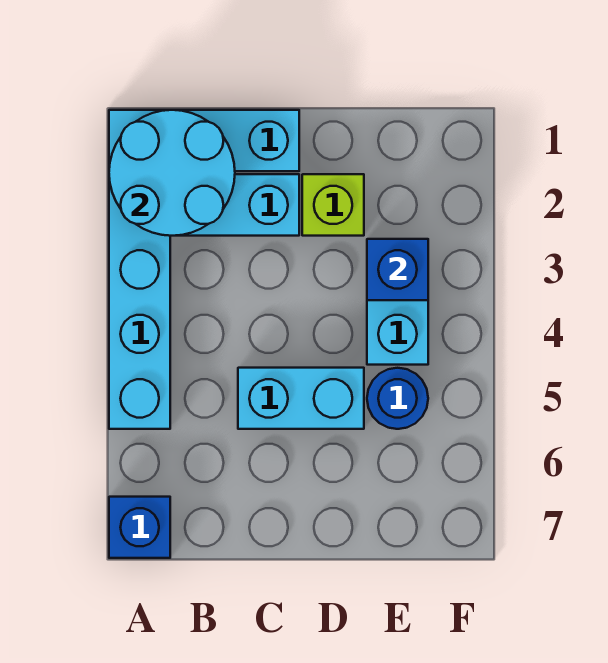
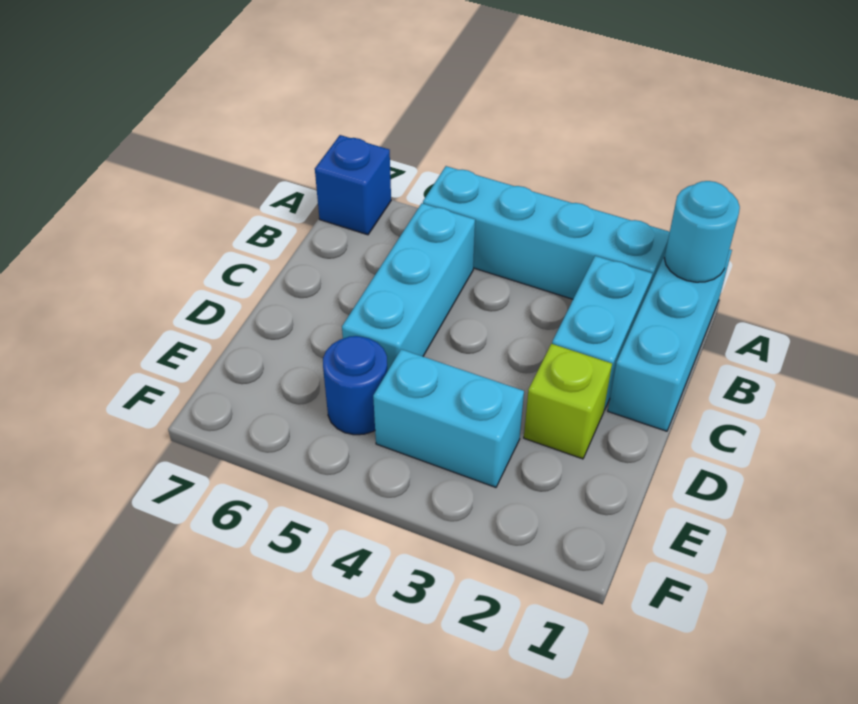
cyan round brick A1:B2 level 2 -> cyan round brick A1 level 2
cyan brick C5:D5 level 1 -> cyan brick B5:D5 level 1
blue brick E3 level 2 -> none

